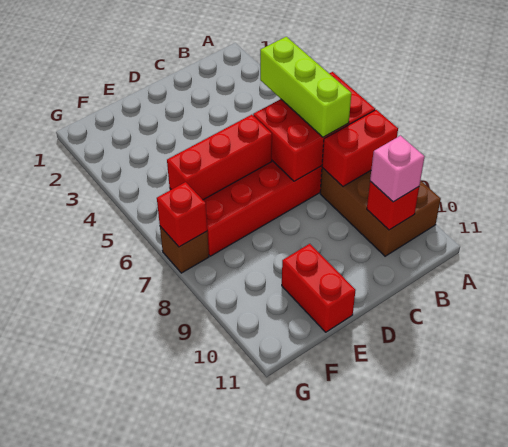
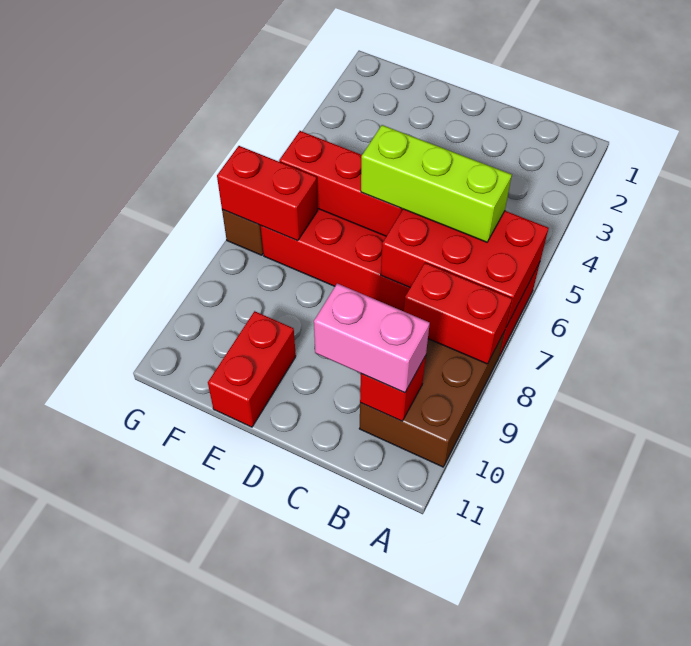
lime brick B5:B7 level 3 -> lime brick B6:D6 level 3
pink brick B10 level 3 -> pink brick B10:C10 level 3
red brick G7 level 2 -> red brick F7:G7 level 2

